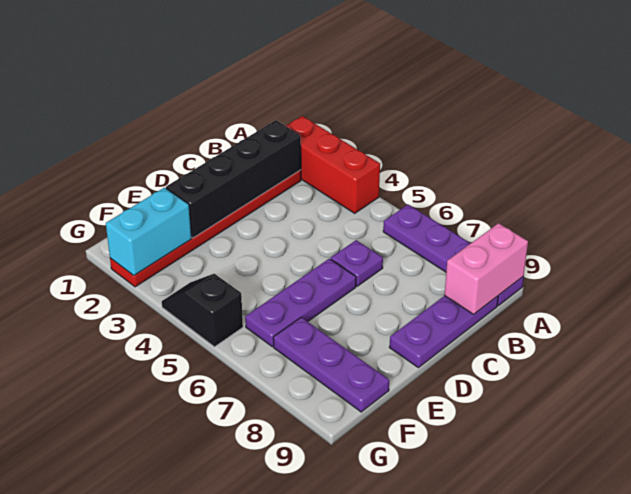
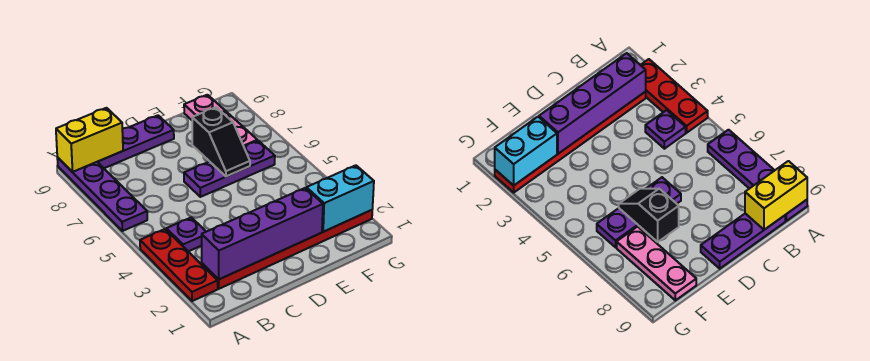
red brick A2:A4 level 1 -> red plate A2:A4 level 1
pink brick A9:B9 level 2 -> yellow brick A9:B9 level 2
black brick B2:E2 level 2 -> purple brick B2:E2 level 2
purple plate C6 level 1 -> purple plate B4 level 1
purple plate F7:F9 level 1 -> pink plate F7:F9 level 1
black slope G4:G5 level 1 top 5 -> black slope E6:E7 level 2 top 7

